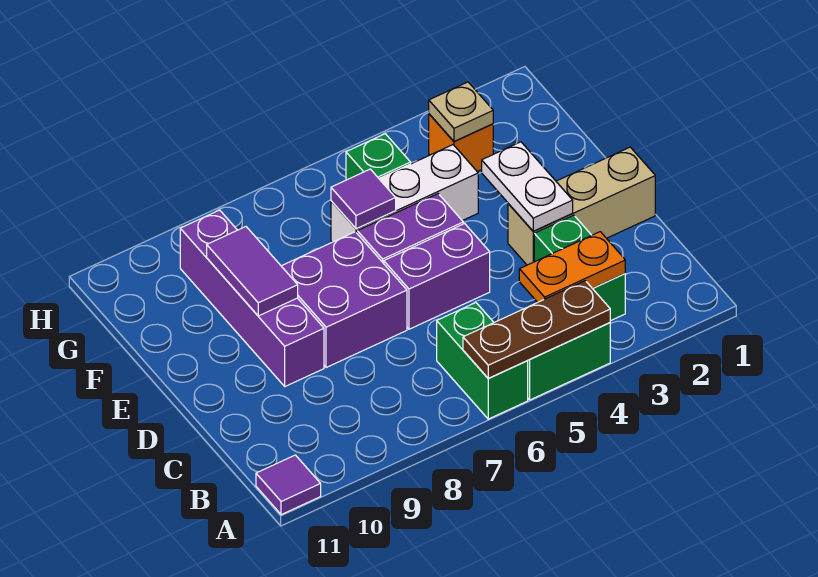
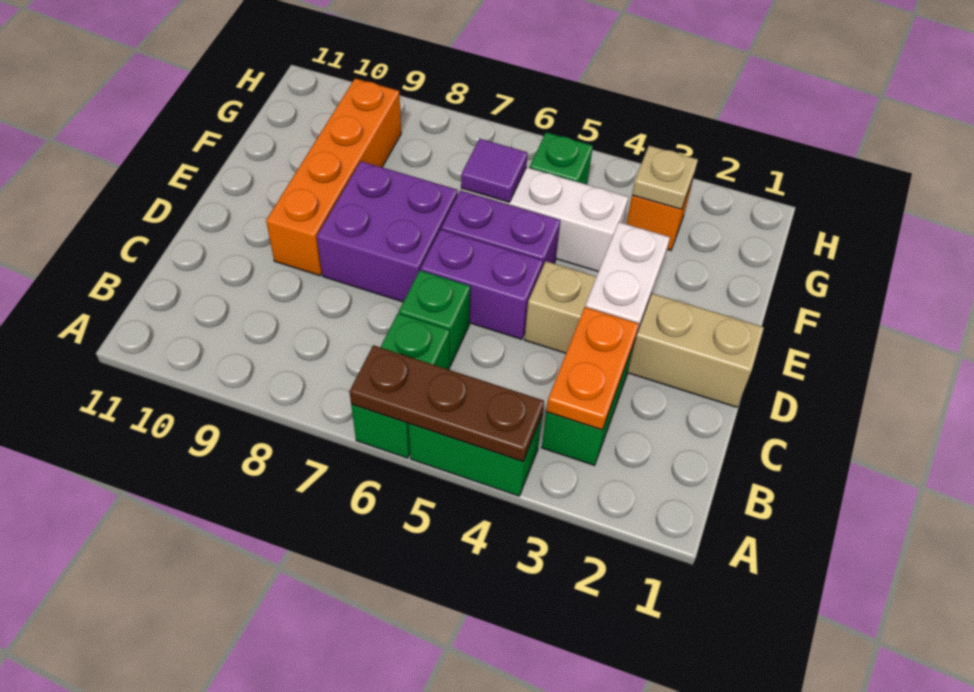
purple tile A11 level 1 -> none
orange plate B3:B4 level 2 -> orange plate B3:C3 level 2
none -> green brick C6 level 1
tan brick D1:D3 level 1 -> tan brick D1:D4 level 1
purple brick D9:G9 level 1 -> orange brick D9:G9 level 1
purple tile E9:F9 level 2 -> none

